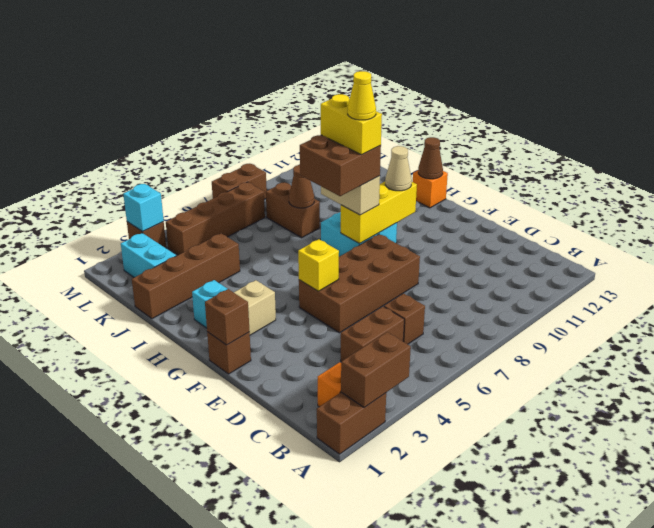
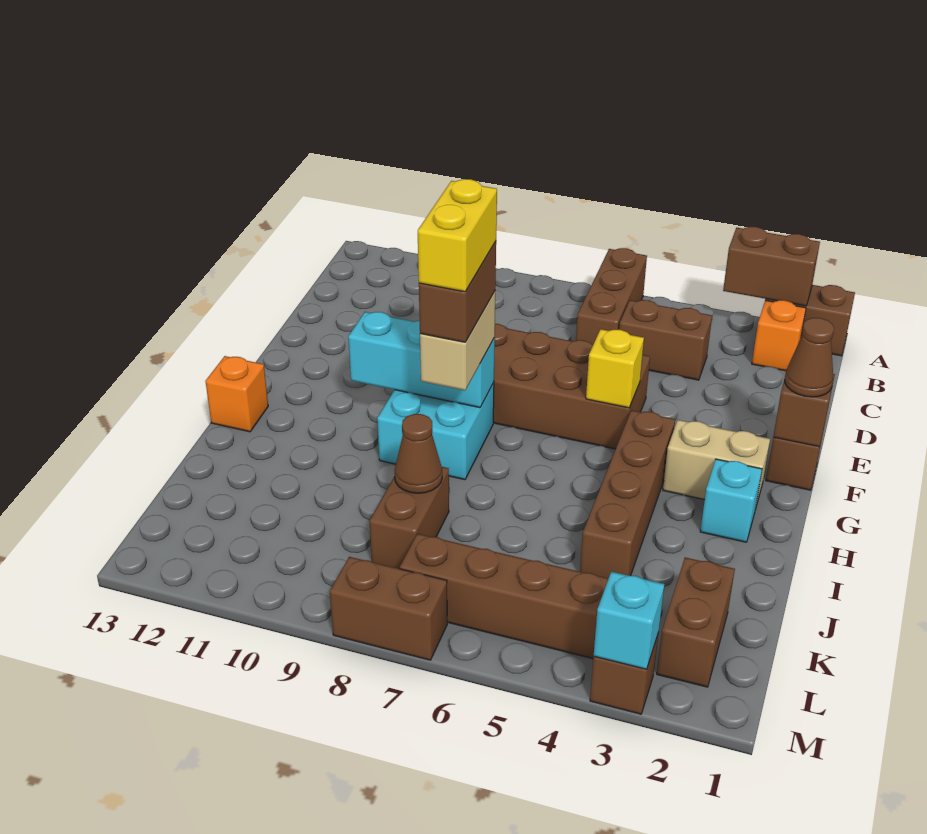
brown brick C6 level 1 -> brown brick A6:C6 level 1
brown brick G7:H8 level 4 -> brown brick G8:H8 level 4
yellow brick G8:G10 level 2 -> cyan brick G8:G10 level 2
yellow cone G8 level 6 -> none
tan cone G10 level 3 -> none
brown cone H13 level 2 -> brown cone F1 level 3
brown brick J1:J4 level 1 -> brown brick G4:J4 level 1
cyan brick K2:L2 level 1 -> brown brick K2:L2 level 1

